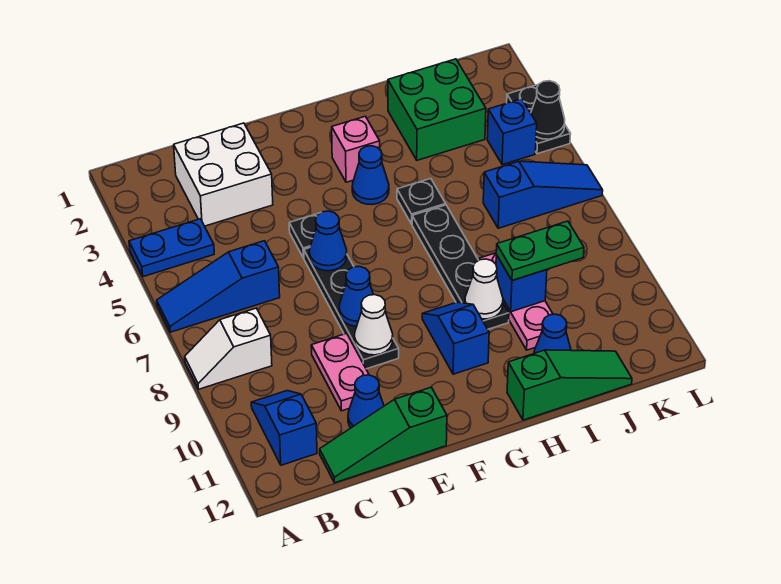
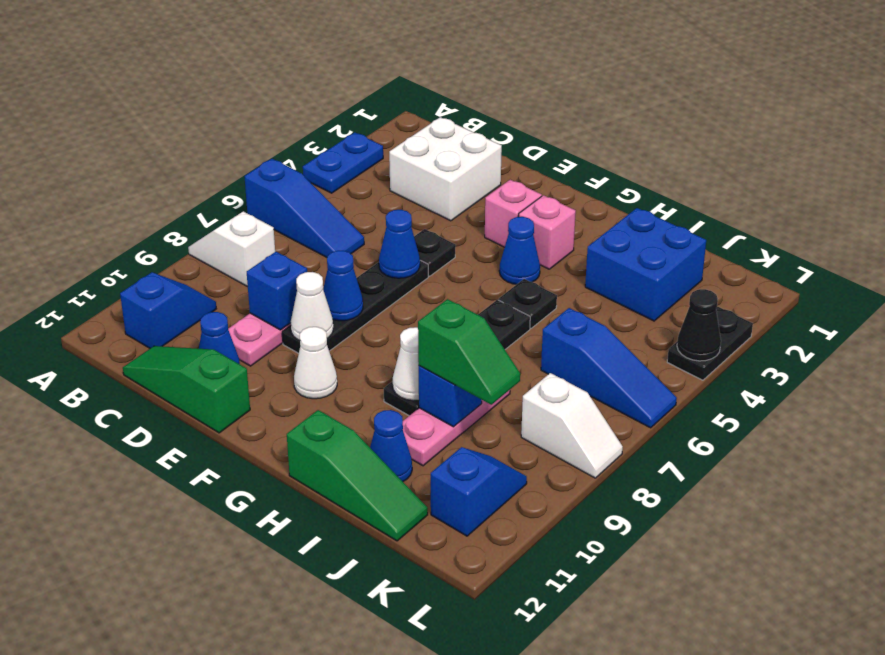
blue plate A4:B4 level 1 -> blue plate A3:A4 level 1
blue slope A6:C6 level 1 top C -> blue slope A6:C6 level 1 top A
none -> pink brick F3 level 1
none -> white cone F10 level 1
blue slope G9:G10 level 1 top 10 -> blue slope K10:K11 level 1 top 11
green brick I2:J3 level 1 -> blue brick I2:J3 level 1
green plate I9:J9 level 3 -> green slope I9:J9 level 3 top I
blue brick K4 level 1 -> blue brick D9 level 2
none -> white slope K8:L8 level 1 top K

